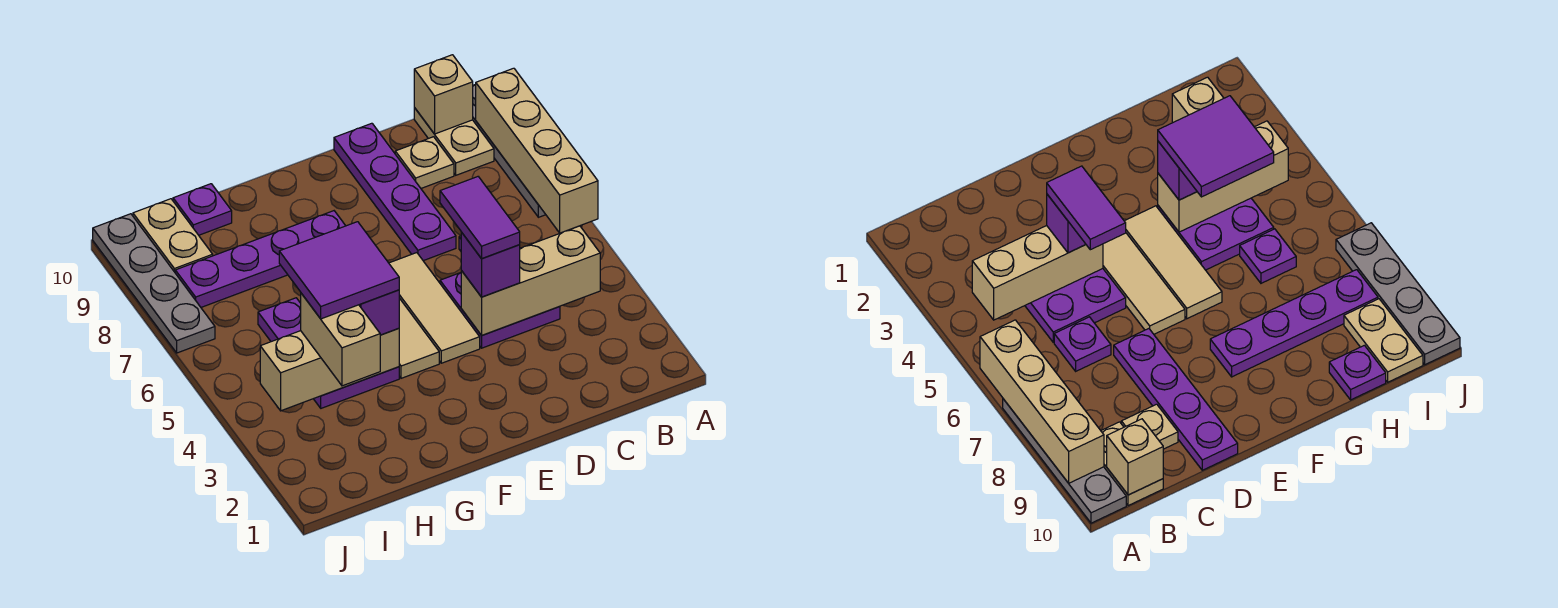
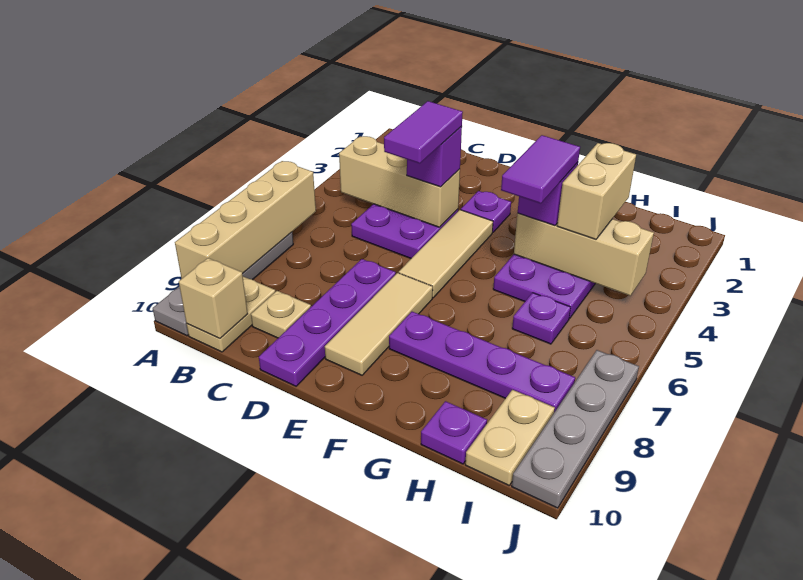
purple plate C6 level 1 -> purple plate E3 level 1
tan tile F4:F6 level 1 -> tan tile E7:E9 level 1
purple tile G4:H5 level 4 -> purple tile G4:G5 level 4

